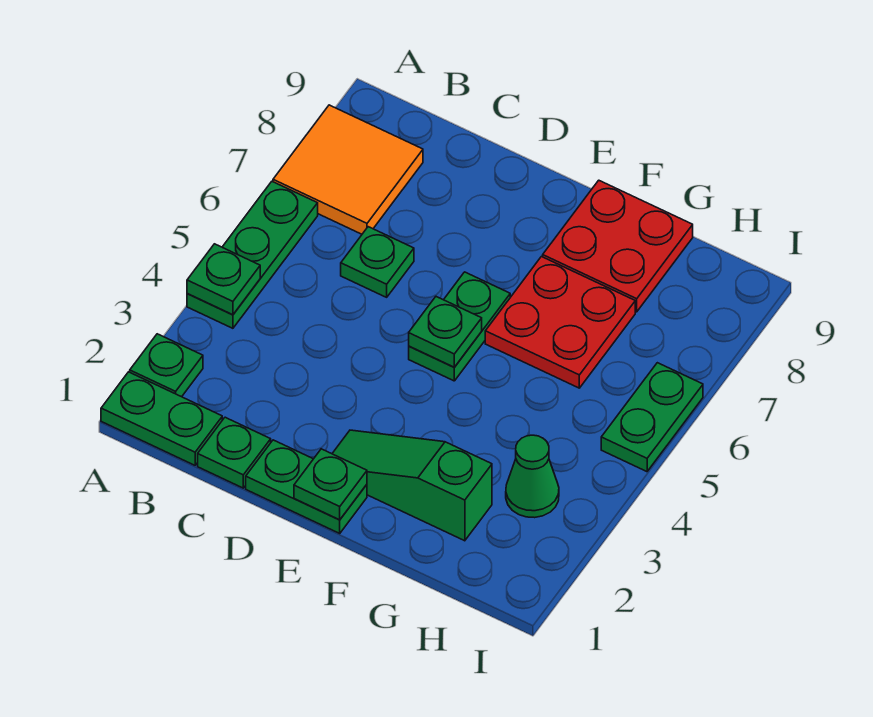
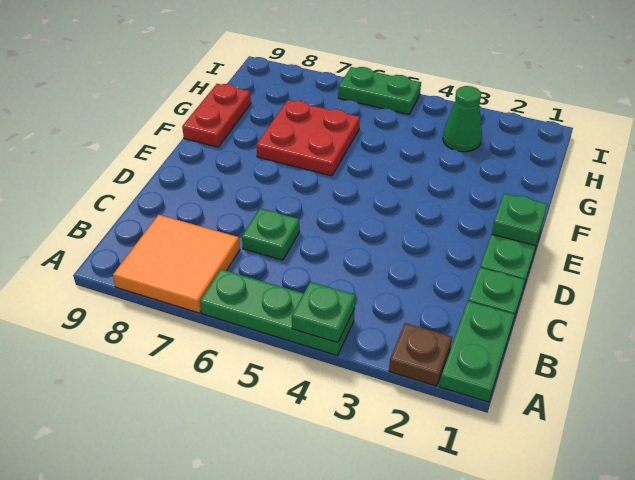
green plate A2 level 1 -> brown plate A2 level 1
green slope E2:G2 level 1 top G -> none
green plate E5:E6 level 1 -> none
green plate E5 level 2 -> none
red plate F8:G9 level 1 -> red plate F9:G9 level 1

